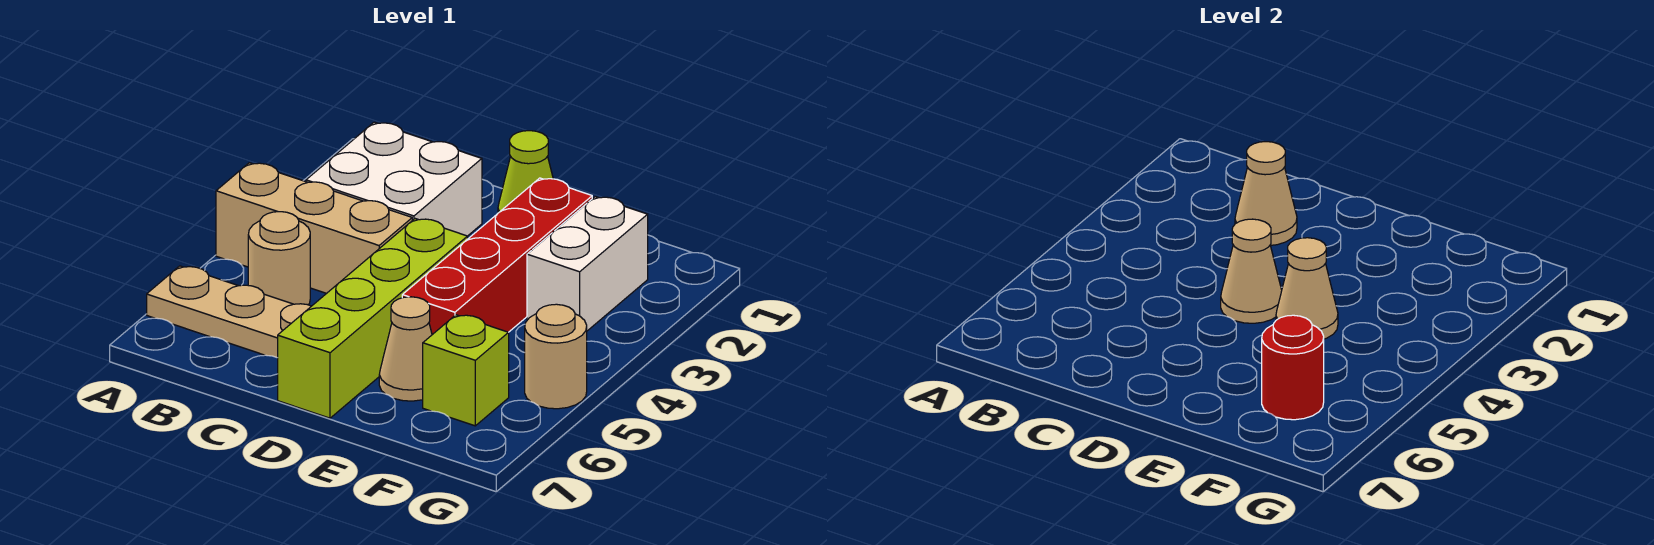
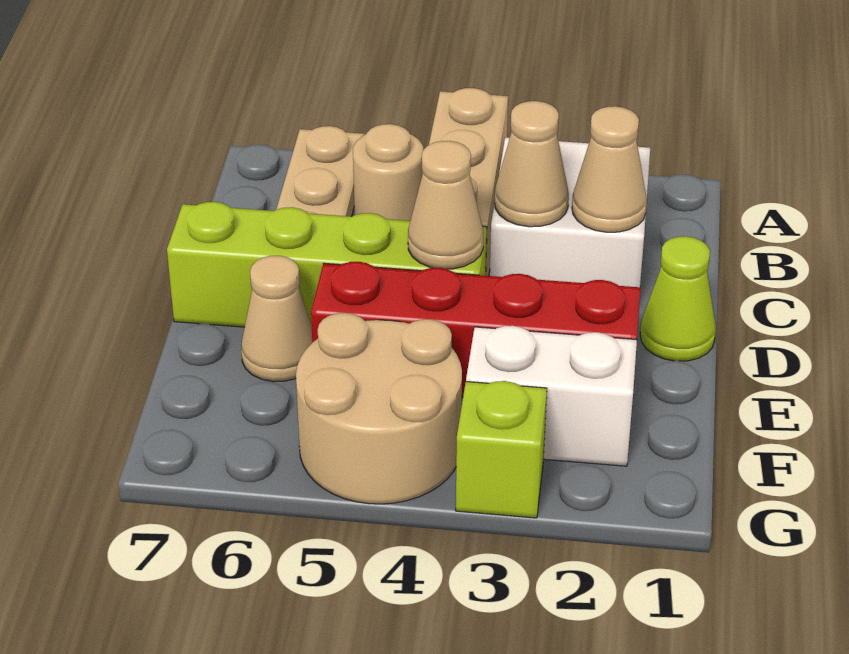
tan cone E4 level 2 -> tan cone C3 level 2
lime brick F6 level 1 -> lime brick G3 level 1
red round brick F6 level 2 -> none
tan round brick G5 level 1 -> tan round brick F4:G5 level 1

